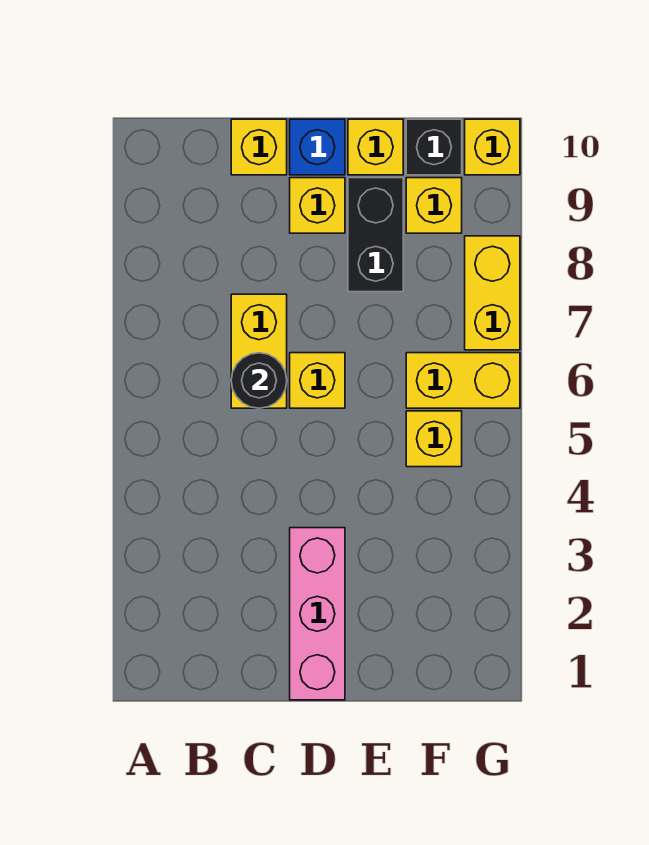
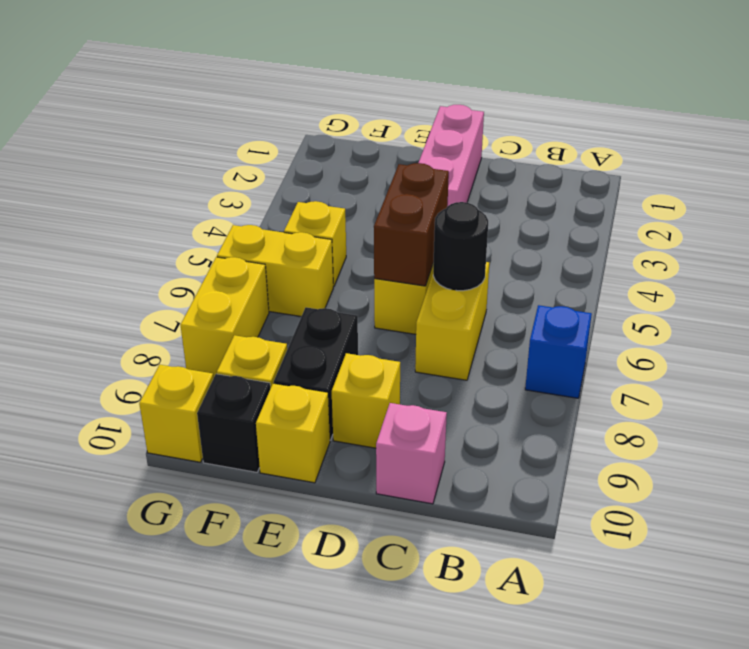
yellow brick C10 level 1 -> pink brick C10 level 1
none -> brown brick D5:D6 level 2
blue brick D10 level 1 -> blue brick A7 level 1

